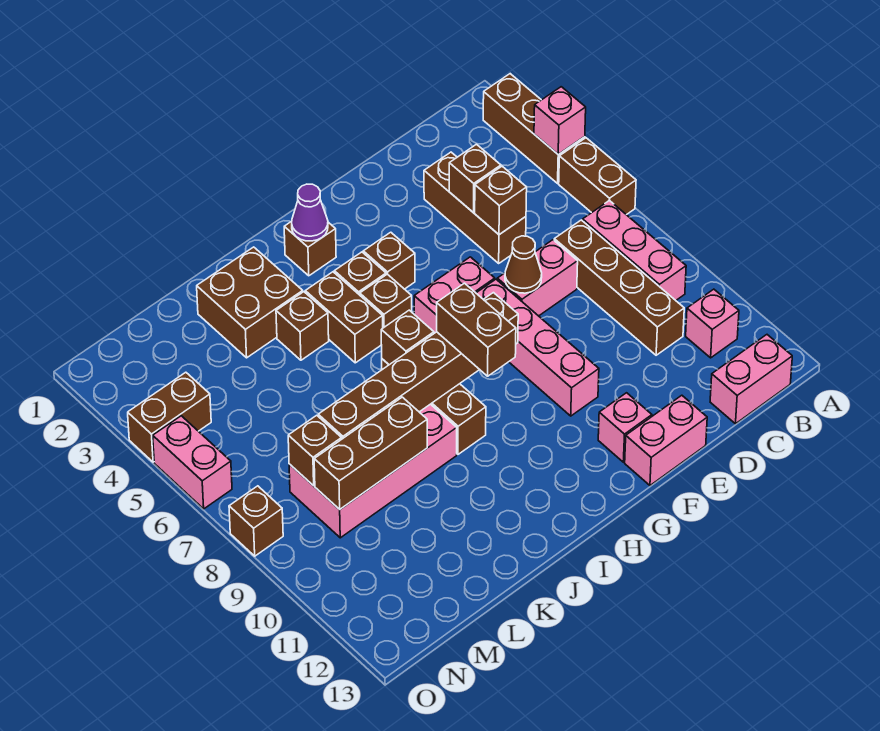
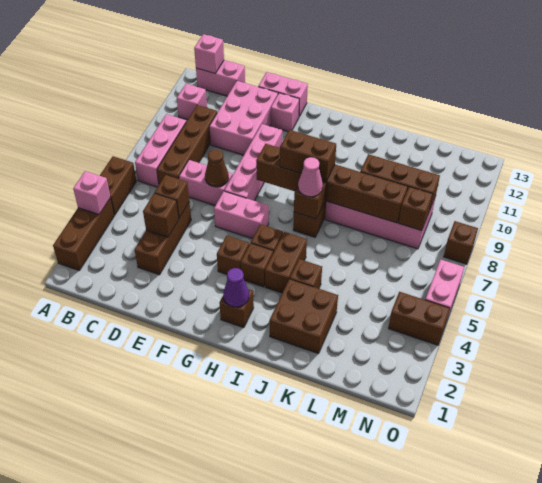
none -> pink brick B13 level 2
none -> pink brick D10:E12 level 1
brown brick H8:H9 level 3 -> brown brick H8:I8 level 3
none -> pink cone I7 level 3

